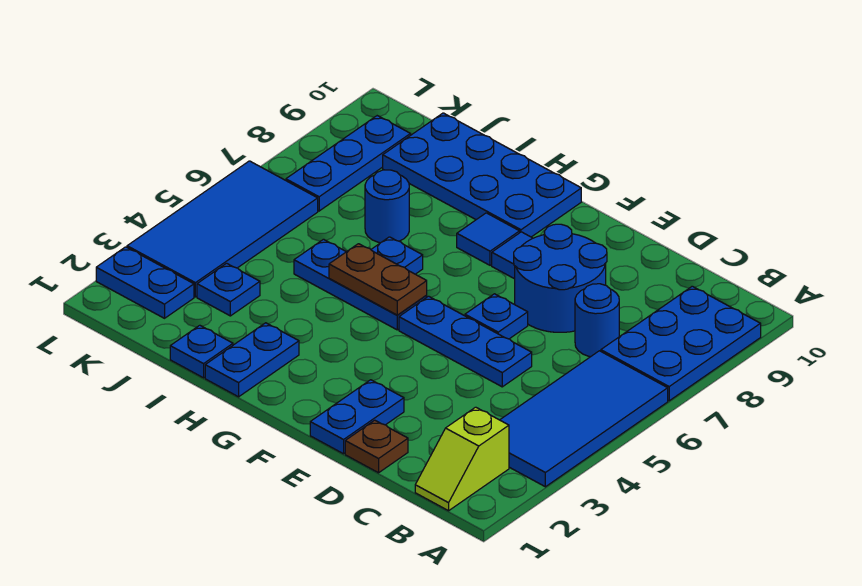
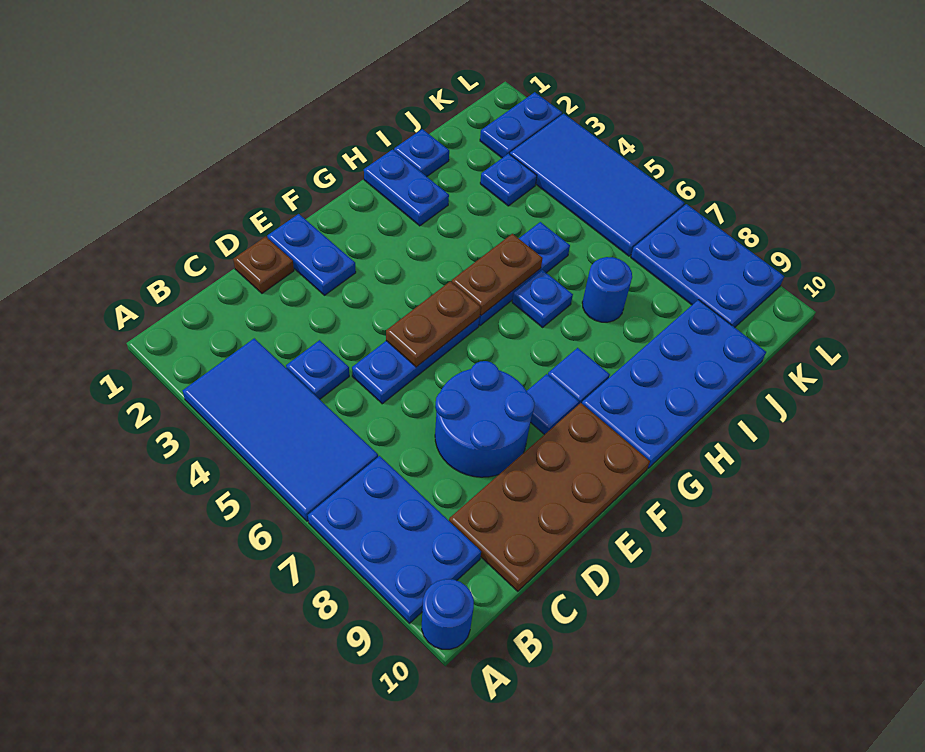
lime slope B1:B2 level 1 top 2 -> none
blue round brick C7 level 1 -> blue round brick A10 level 1
none -> brown plate C9:F10 level 1
none -> brown plate E5:F5 level 2
blue plate E6 level 1 -> blue plate C4 level 1
blue plate K7:K9 level 1 -> blue plate K7:L9 level 1

